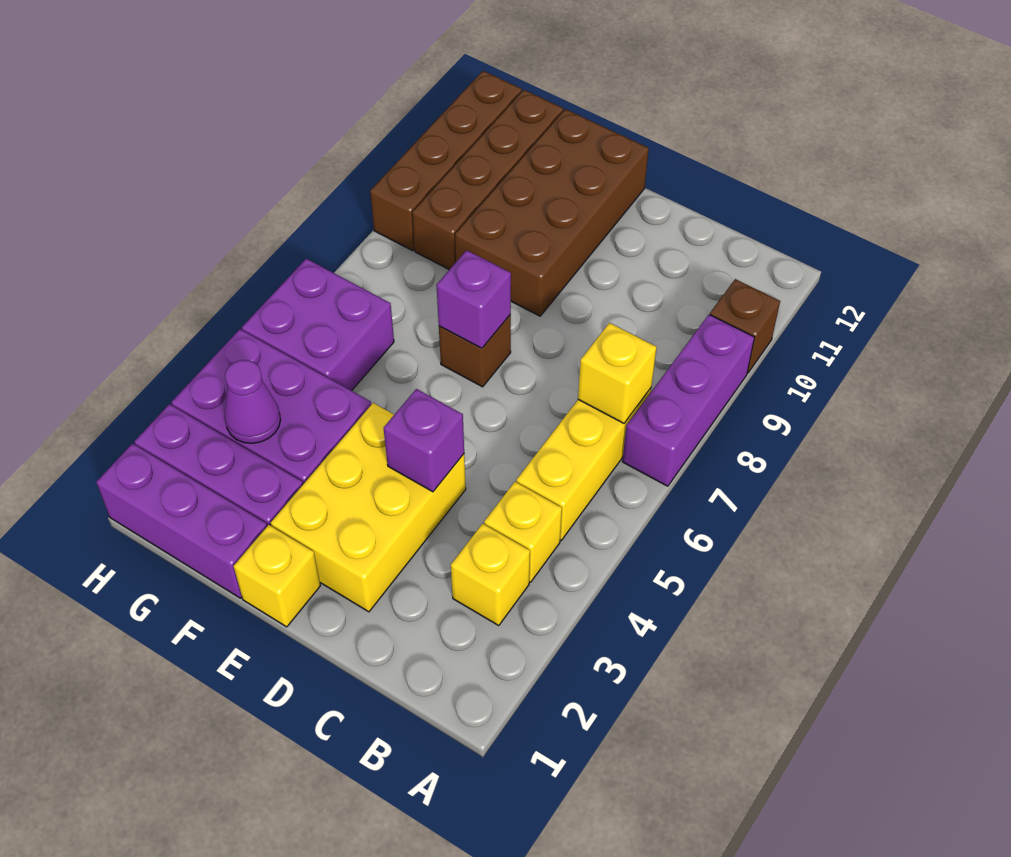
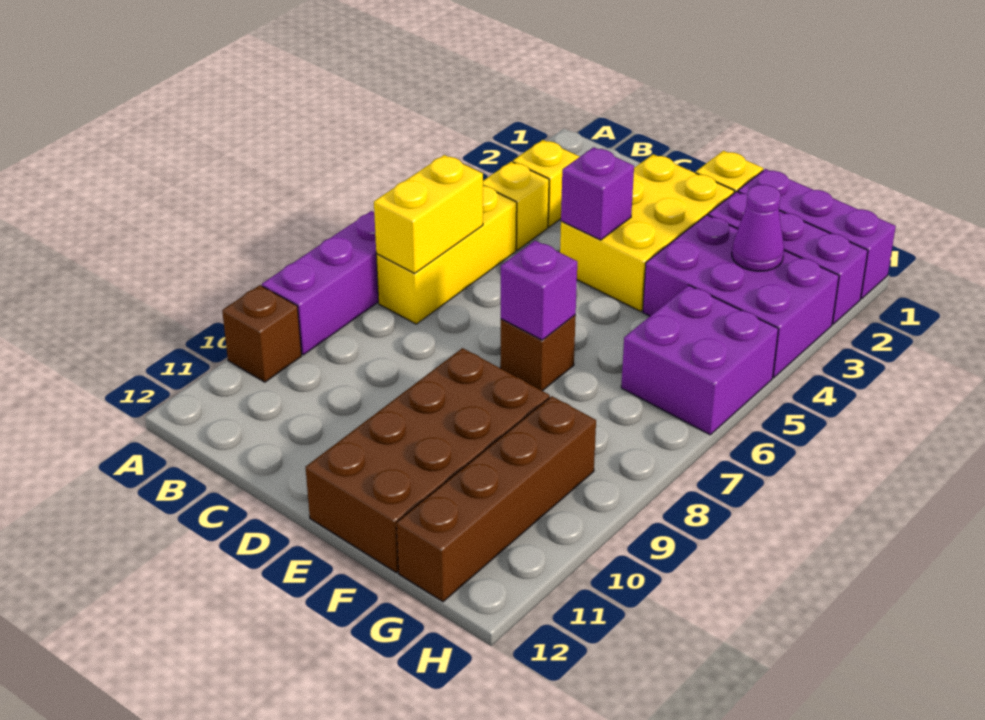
yellow brick B7 level 2 -> yellow brick B6:B7 level 2
brown brick H9:H12 level 1 -> none

